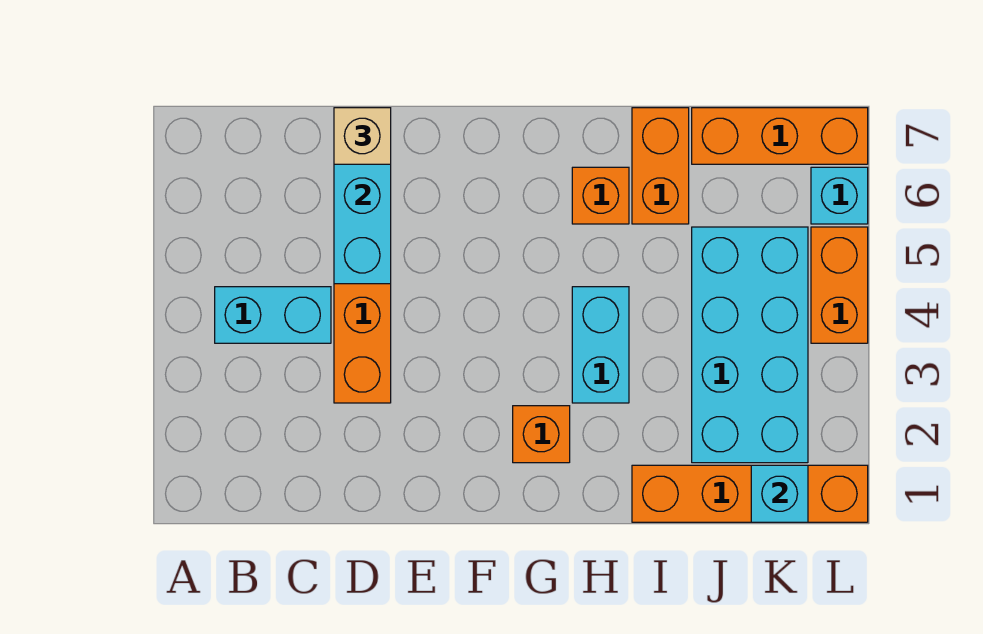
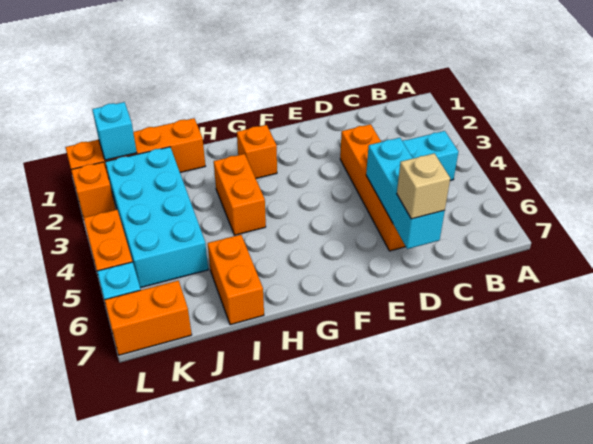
cyan brick H3:H4 level 1 -> orange brick H3:H4 level 1
orange brick H6 level 1 -> orange brick L2 level 1
orange brick J7:L7 level 1 -> orange brick K7:L7 level 1

